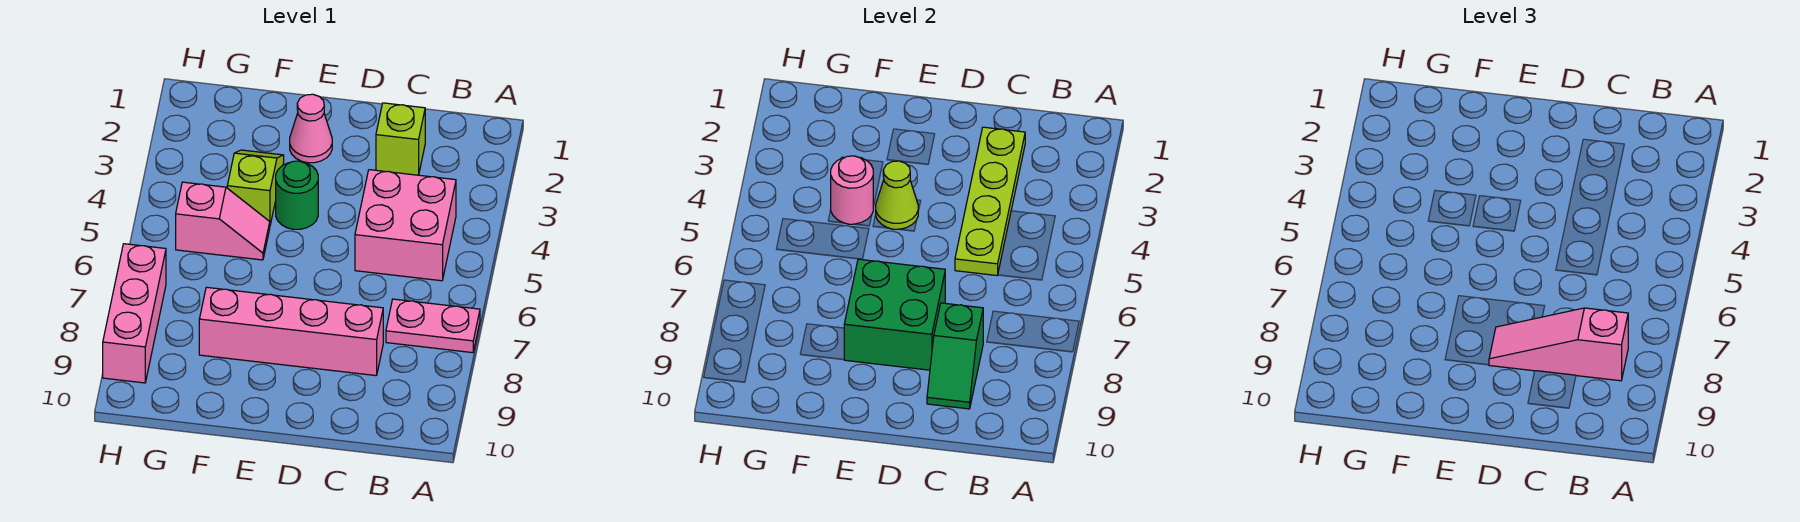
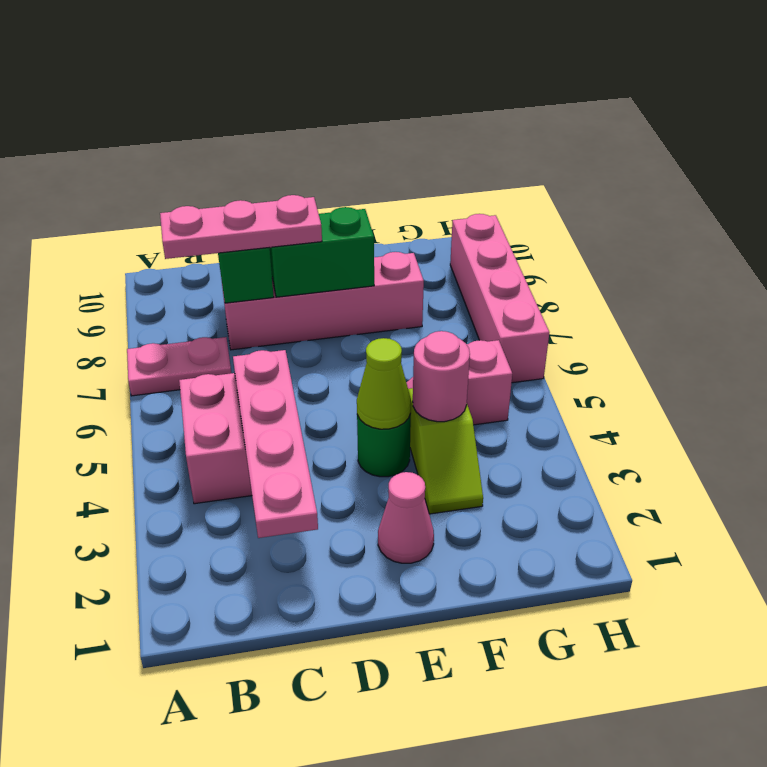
pink slope B8:D8 level 3 top B -> pink plate B8:D8 level 3
lime brick C2 level 1 -> none
lime plate C2:C5 level 2 -> pink plate C2:C5 level 2
green brick D7:E8 level 2 -> green brick D8:E8 level 2
pink brick H7:H9 level 1 -> pink brick H6:H9 level 1

